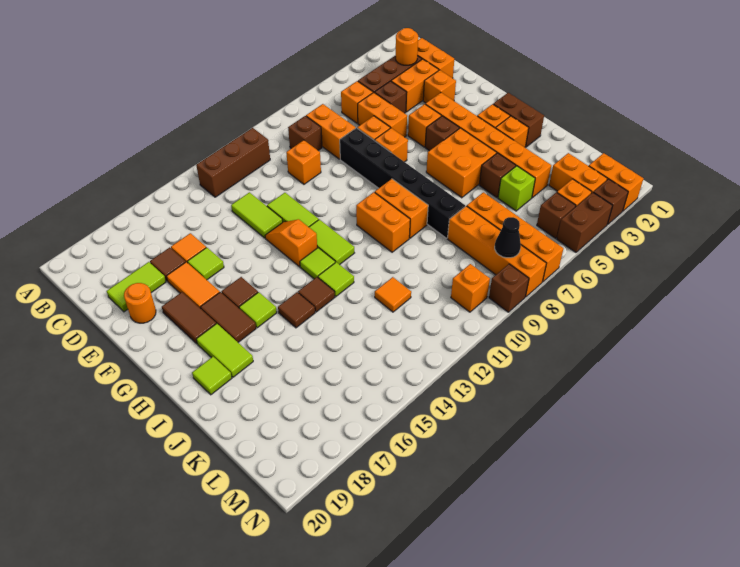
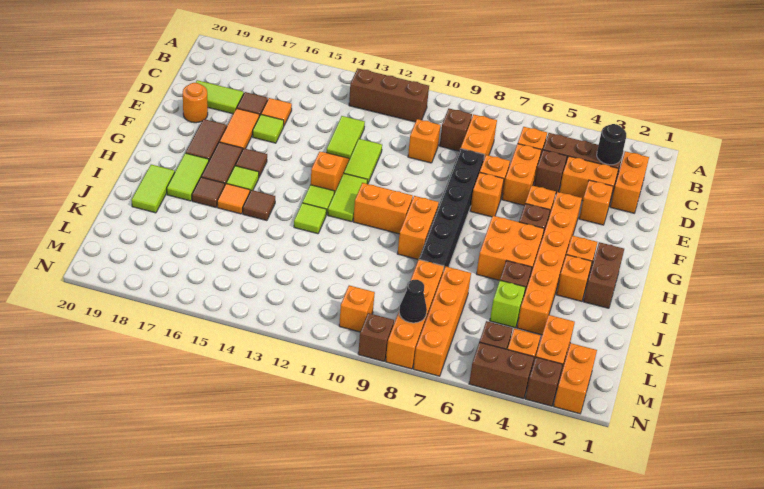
orange round brick C3 level 2 -> black round brick C3 level 2
orange brick H10:I10 level 1 -> orange brick H10:H11 level 1
brown tile I14 level 1 -> brown tile I17 level 1
lime tile I19 level 1 -> lime tile I19:J19 level 1
orange tile K12 level 1 -> orange tile I16 level 1

